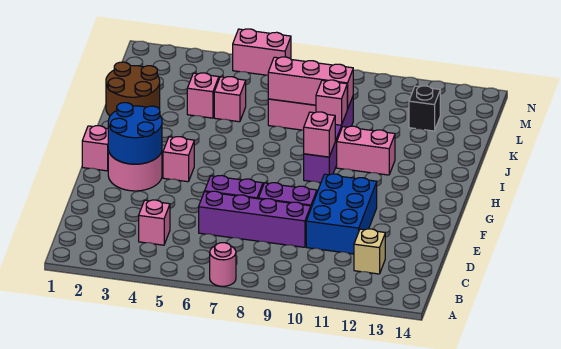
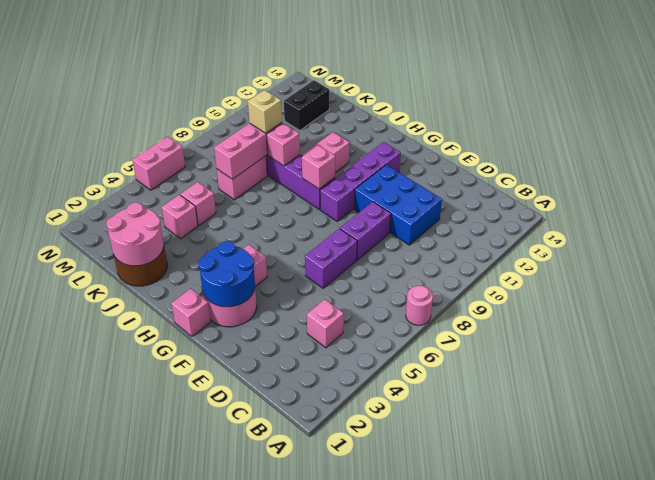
tan brick C12 level 1 -> tan brick K9 level 3
purple brick D6:D9 level 1 -> purple brick G9:G12 level 1
none -> pink round brick J1:K2 level 2
black brick L12 level 1 -> black brick L12:L13 level 1

